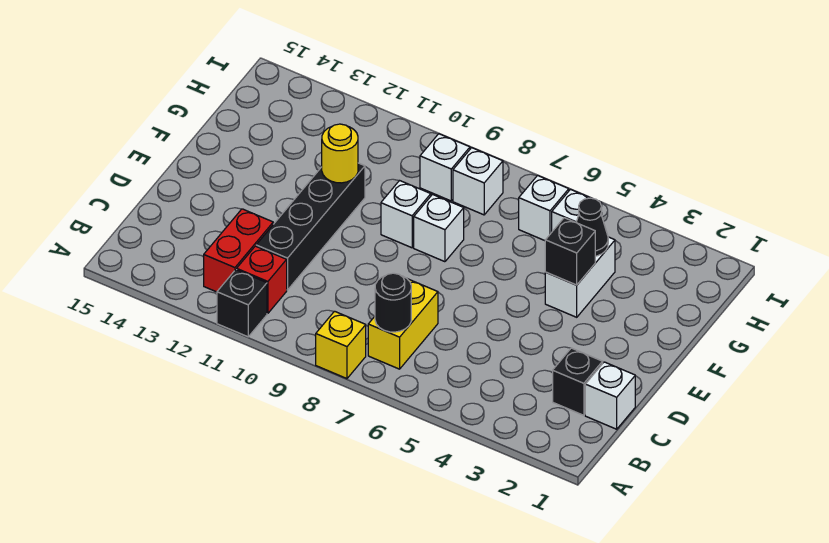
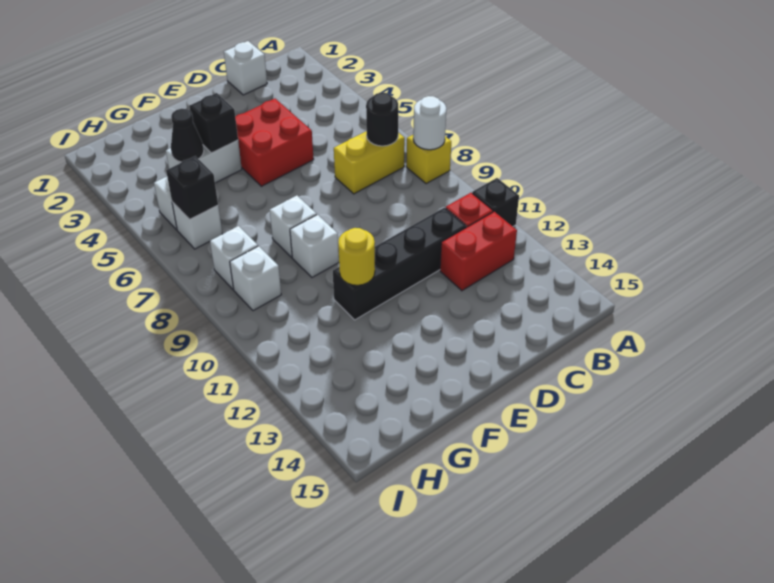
none -> white round brick A8 level 2
black brick C2 level 1 -> black brick H6 level 2
none -> red brick D4:E5 level 1

